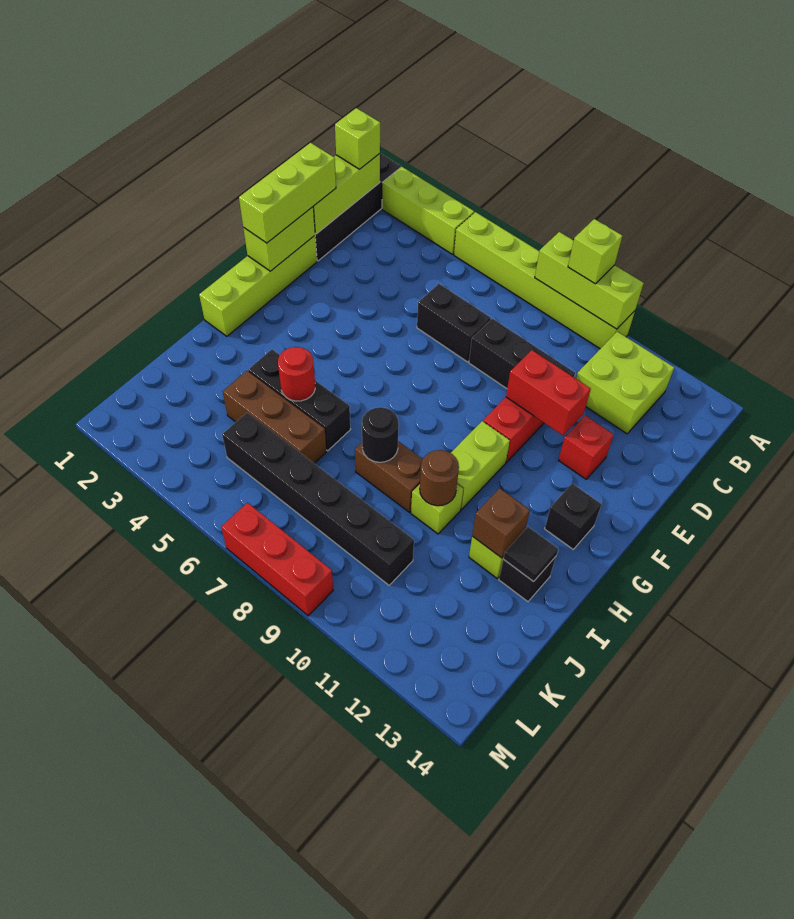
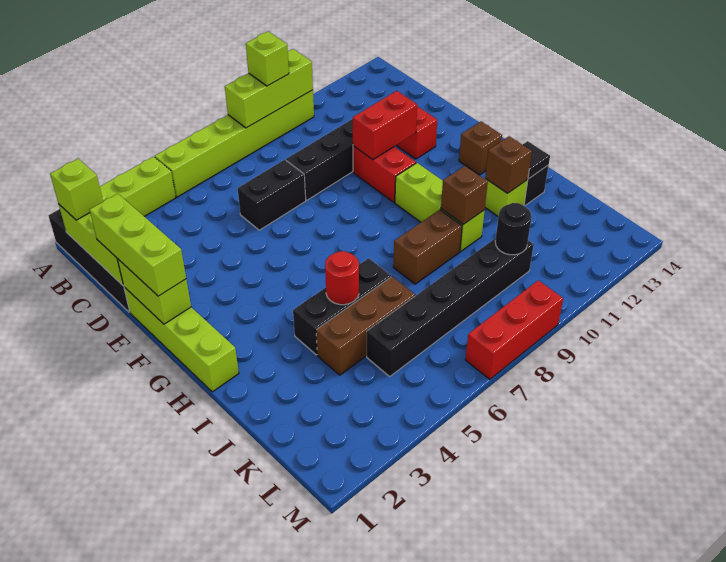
lime brick B11:C12 level 1 -> none
black brick G13 level 1 -> brown brick G13 level 1
black round brick I8 level 2 -> black round brick K10 level 2
brown round brick I10 level 2 -> brown brick I10 level 2

